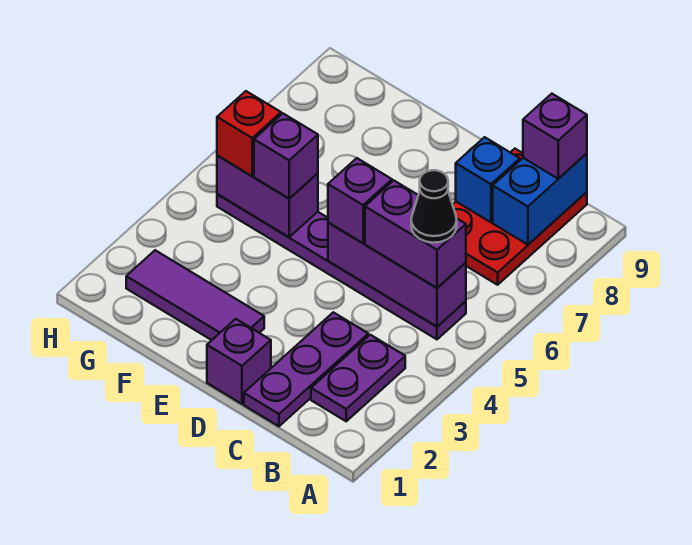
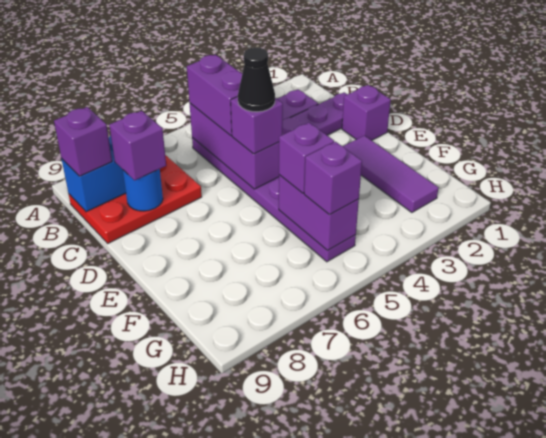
black cone B5 level 4 -> black cone D5 level 4
blue brick C8 level 2 -> blue round brick C8 level 2
none -> purple brick C8 level 3
red brick G5 level 3 -> purple brick G5 level 3

